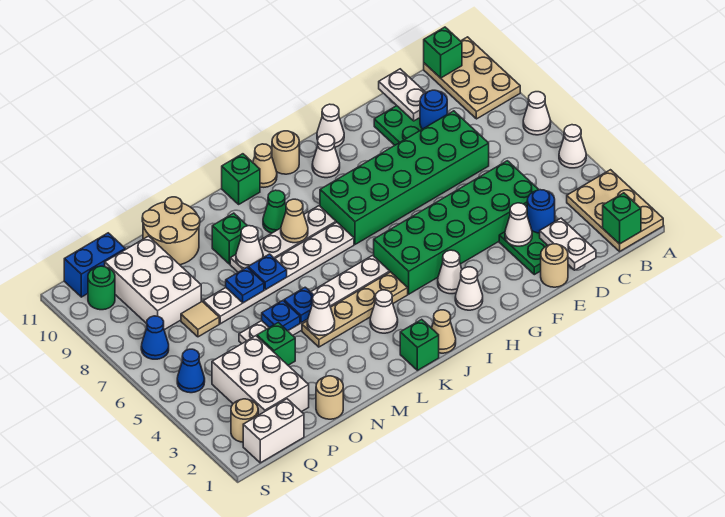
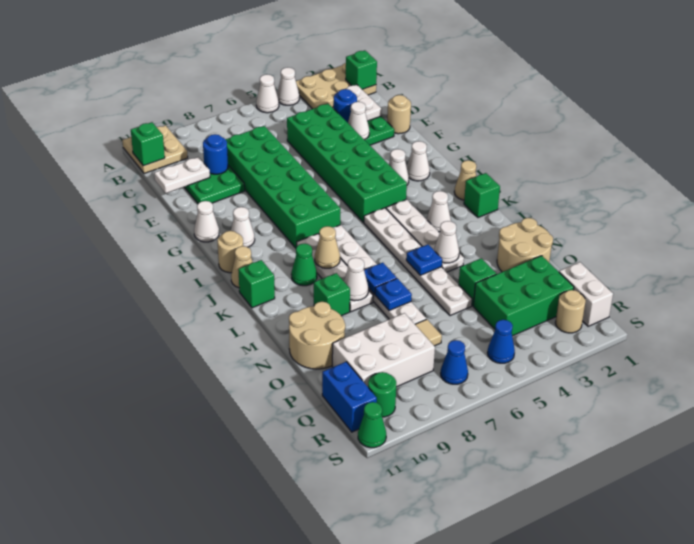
white cone A7 level 1 -> white cone A4 level 1
tan plate A9:B11 level 1 -> tan plate A10:B11 level 1
white plate D1:D2 level 2 -> white plate C2:D2 level 2
tan plate J4:M4 level 1 -> white plate J4:M4 level 1
blue plate N5 level 2 -> none
tan round brick O1 level 1 -> tan round brick N1:O2 level 1
white brick P2:Q4 level 1 -> green brick P2:Q4 level 1
none -> green cone S11 level 1

